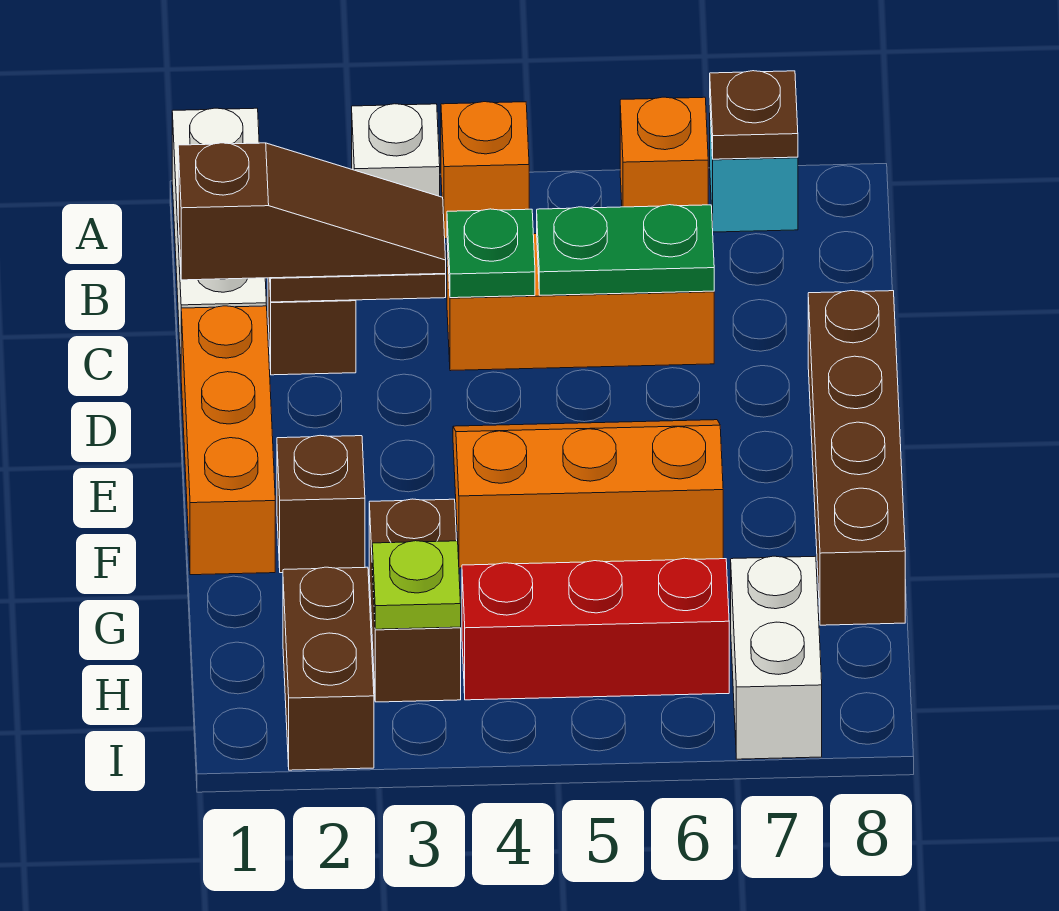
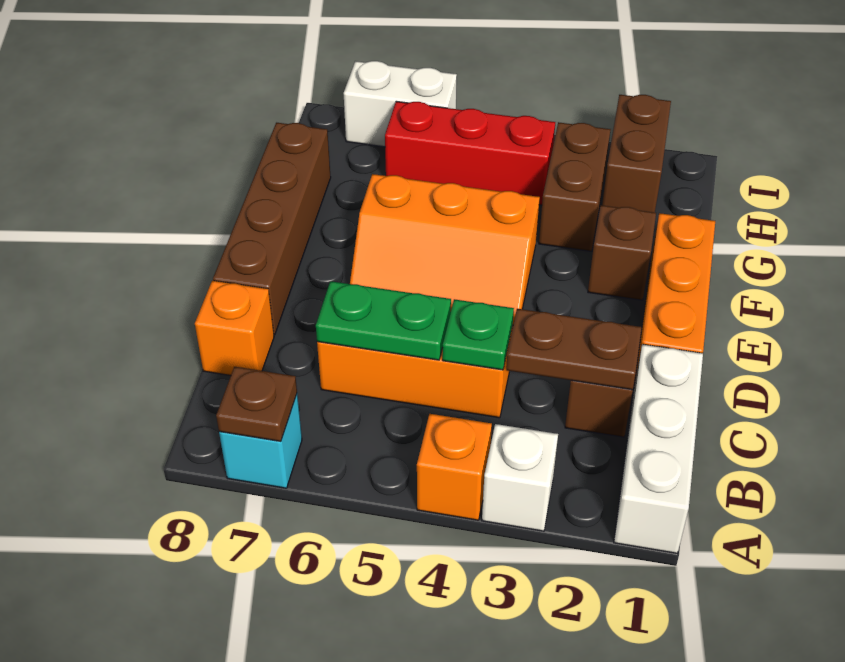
orange brick A6 level 1 -> orange brick C8 level 1
brown slope C1:C3 level 3 top 1 -> none
lime plate H3 level 2 -> none
white brick H7:I7 level 1 -> white brick I6:I7 level 1

